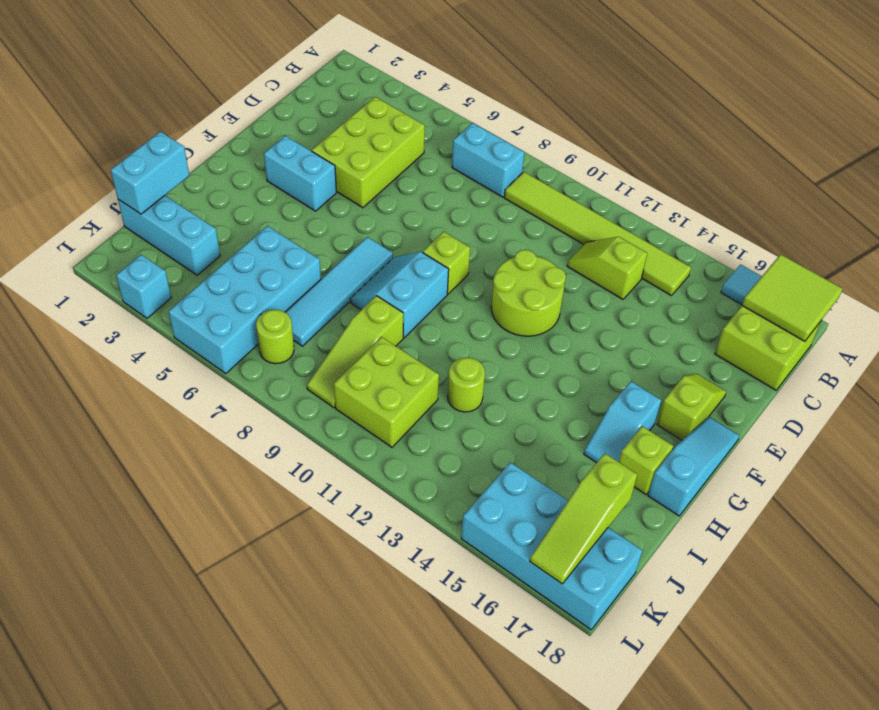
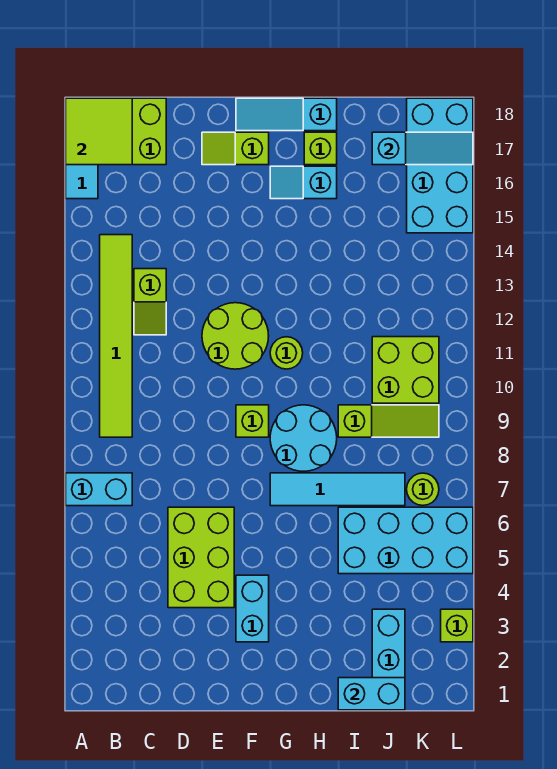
cyan brick B7:B8 level 1 -> cyan brick A7:B7 level 1
lime brick C4:E5 level 1 -> lime brick D4:E6 level 1
cyan slope G8:H9 level 1 top 9 -> cyan round brick G8:H9 level 1
cyan slope G16:H16 level 1 top G -> cyan slope G16:H16 level 1 top H
lime round brick I12 level 1 -> lime round brick G11 level 1
lime slope J17:L17 level 2 top J -> cyan slope J17:L17 level 2 top J
cyan brick L3 level 1 -> lime brick L3 level 1

